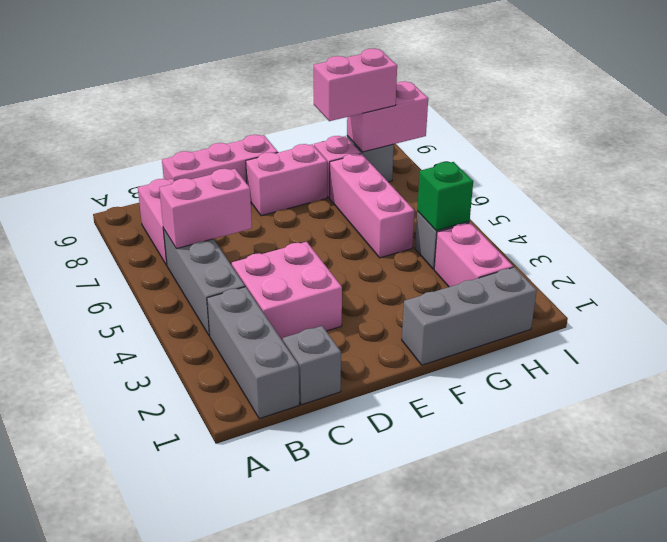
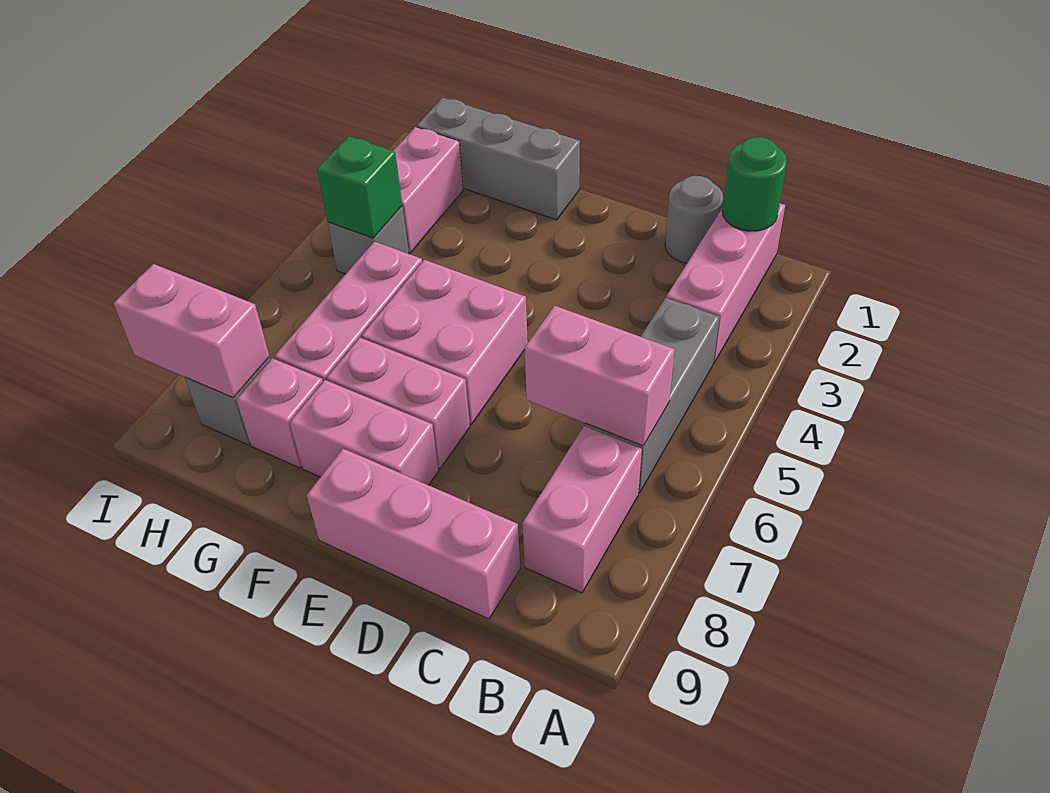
grey brick B1:B3 level 1 -> pink brick B1:B3 level 1
none -> green round brick B1 level 2
grey brick C1 level 1 -> grey round brick C1 level 1
pink brick C3:D4 level 1 -> pink brick E5:F6 level 1
pink brick G8:H8 level 3 -> pink brick E7:F7 level 1

